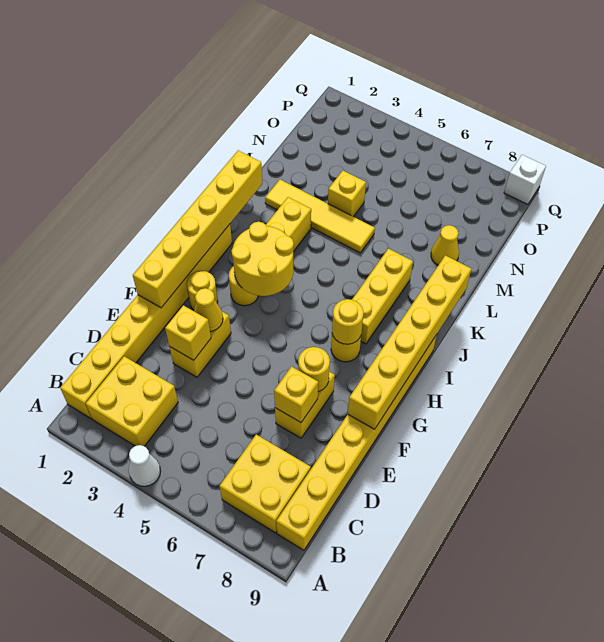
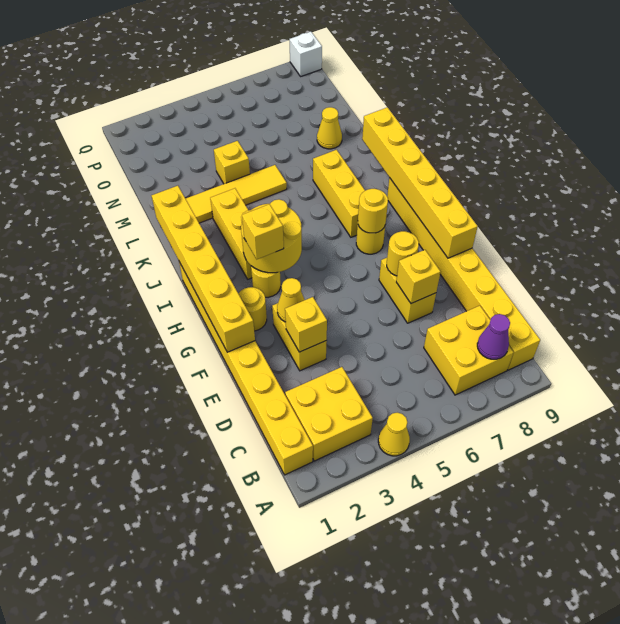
white cone A4 level 1 -> yellow cone A4 level 1
none -> purple cone B8 level 2
none -> yellow brick H3 level 3

